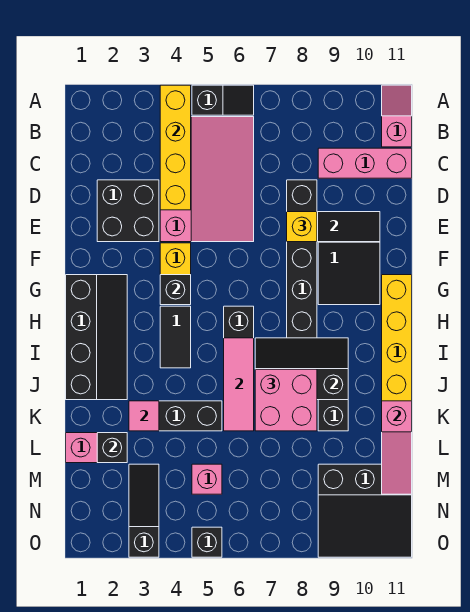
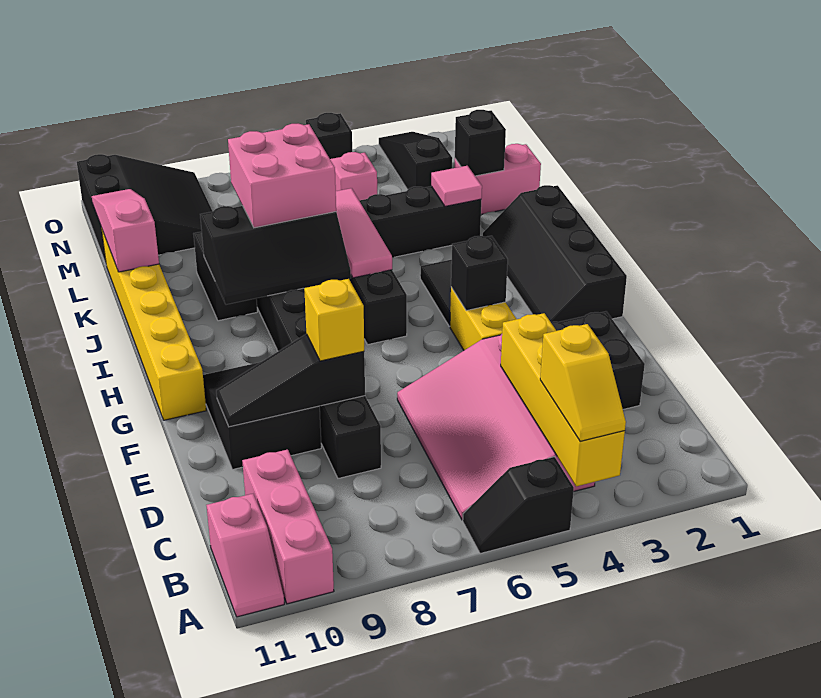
none -> yellow slope A4:B4 level 3 top B
pink brick C9:C11 level 1 -> pink brick A10:C10 level 1
black slope M3:O3 level 1 top O -> black slope M3:O3 level 1 top M
black slope M9:O11 level 1 top M -> black slope M9:O11 level 1 top 11

